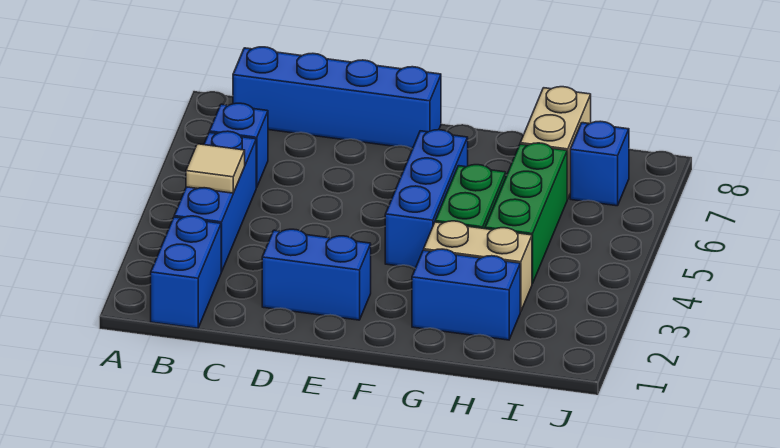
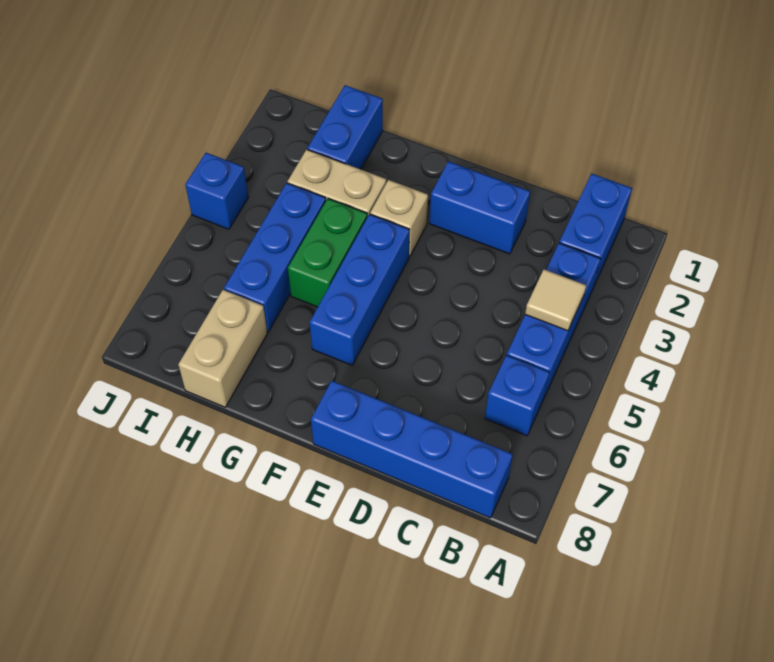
none -> tan brick F3 level 1
blue brick G2:H2 level 1 -> blue brick H1:H2 level 1
green brick H4:H6 level 1 -> blue brick H4:H6 level 1
blue brick I7 level 1 -> blue brick J4 level 1

